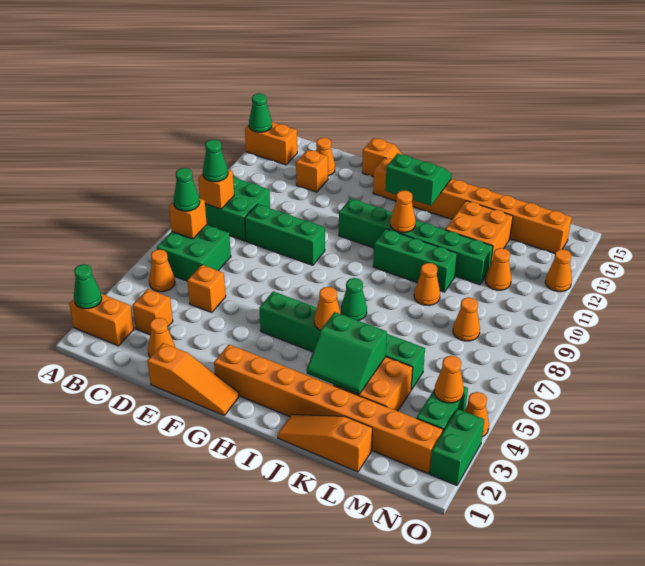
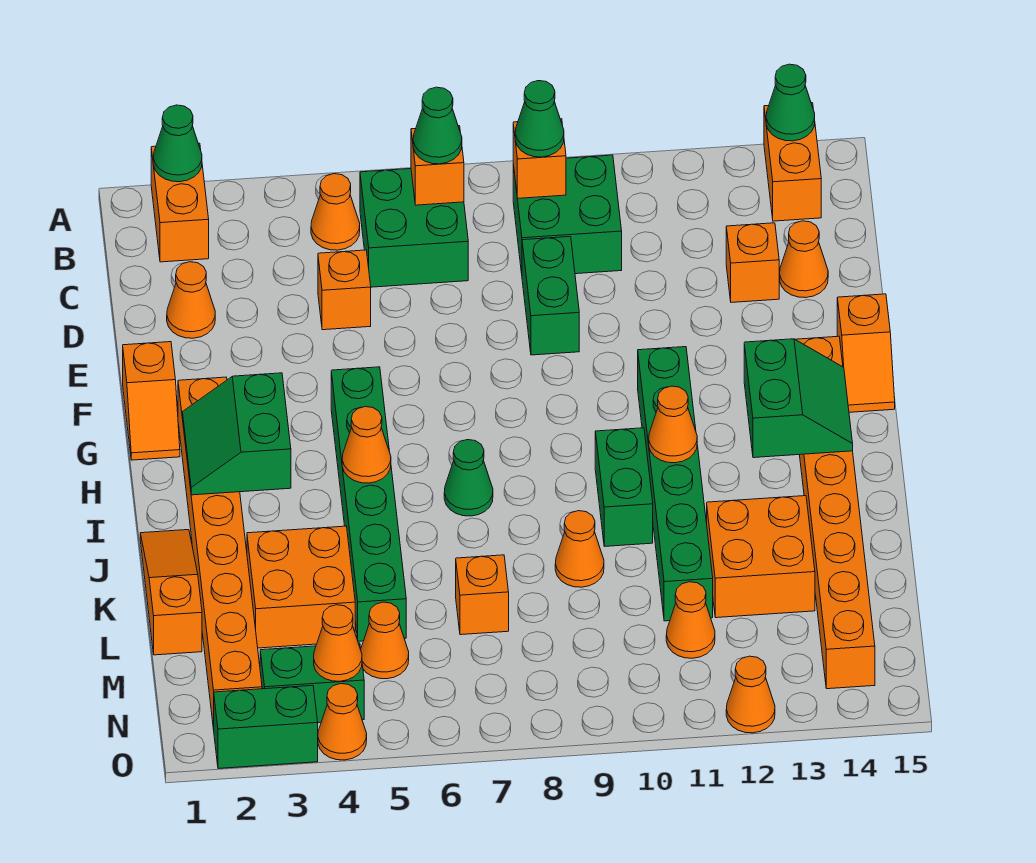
orange brick C3 level 1 -> orange brick L7 level 1
green brick D9:F9 level 1 -> green brick D9:E9 level 1
orange slope E1:G1 level 1 top E -> orange slope F1:G1 level 1 top F
green brick I10:K10 level 1 -> green brick I10:J10 level 1
green slope J3:K4 level 2 top 4 -> green slope H2:I3 level 2 top 3
orange cone M8 level 1 -> orange cone M5 level 1

